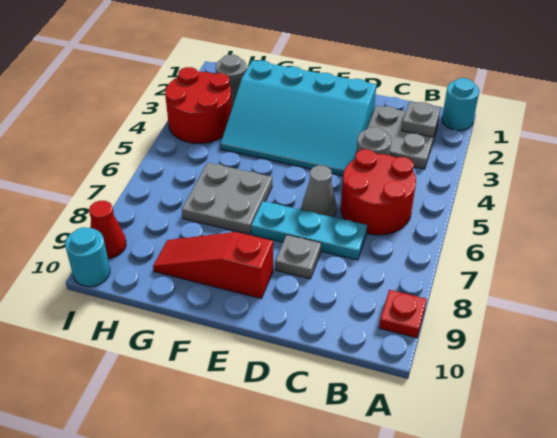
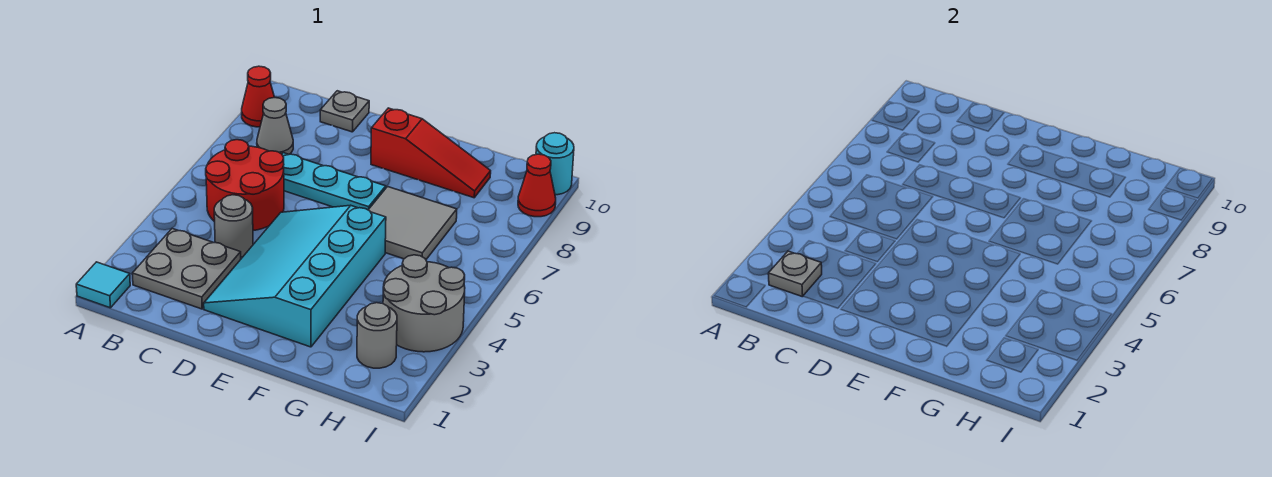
cyan round brick A1 level 1 -> cyan tile A1 level 1
red plate A9 level 1 -> red cone A9 level 1
cyan slope D2:G4 level 1 top 2 -> cyan slope D2:F5 level 1 top F
grey cone D6 level 1 -> grey cone B8 level 1
grey plate D8 level 1 -> grey plate C10 level 1
grey plate F6:G7 level 1 -> grey tile F6:G7 level 1
red round brick H3:I4 level 1 -> grey round brick H3:I4 level 1

